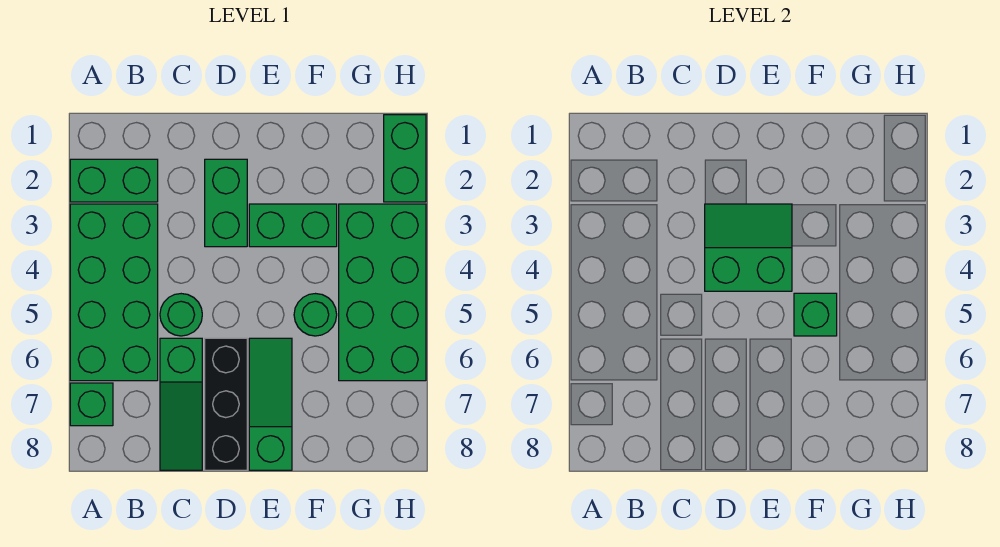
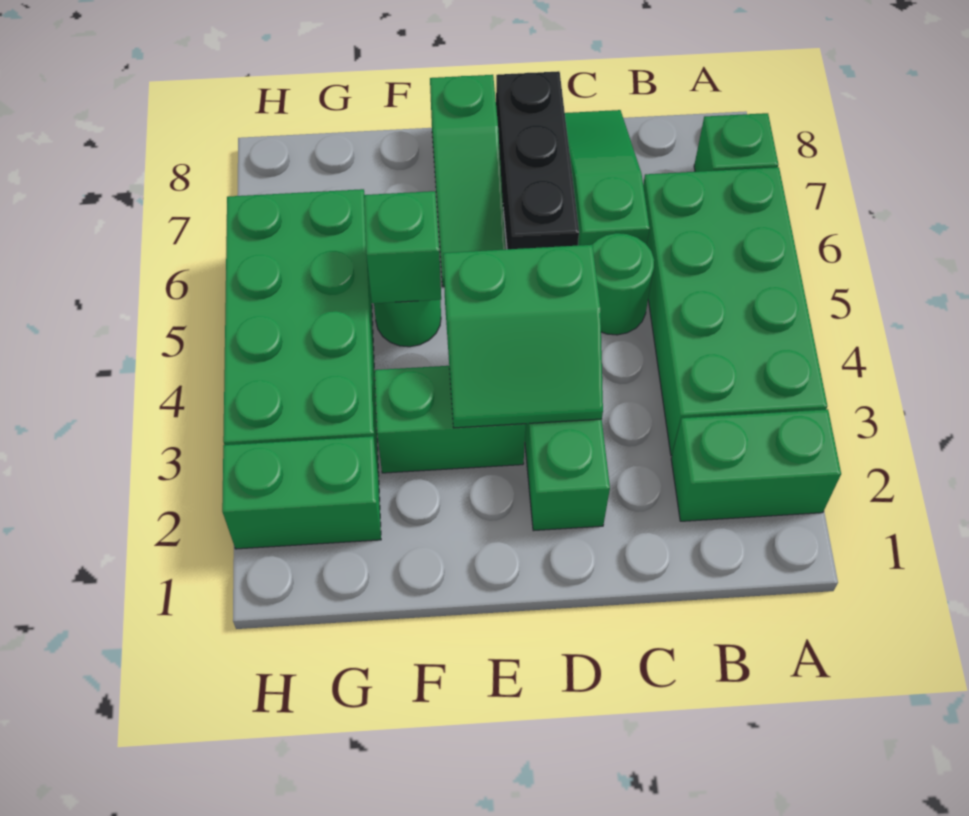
green brick H1:H2 level 1 -> green brick G2:H2 level 1

